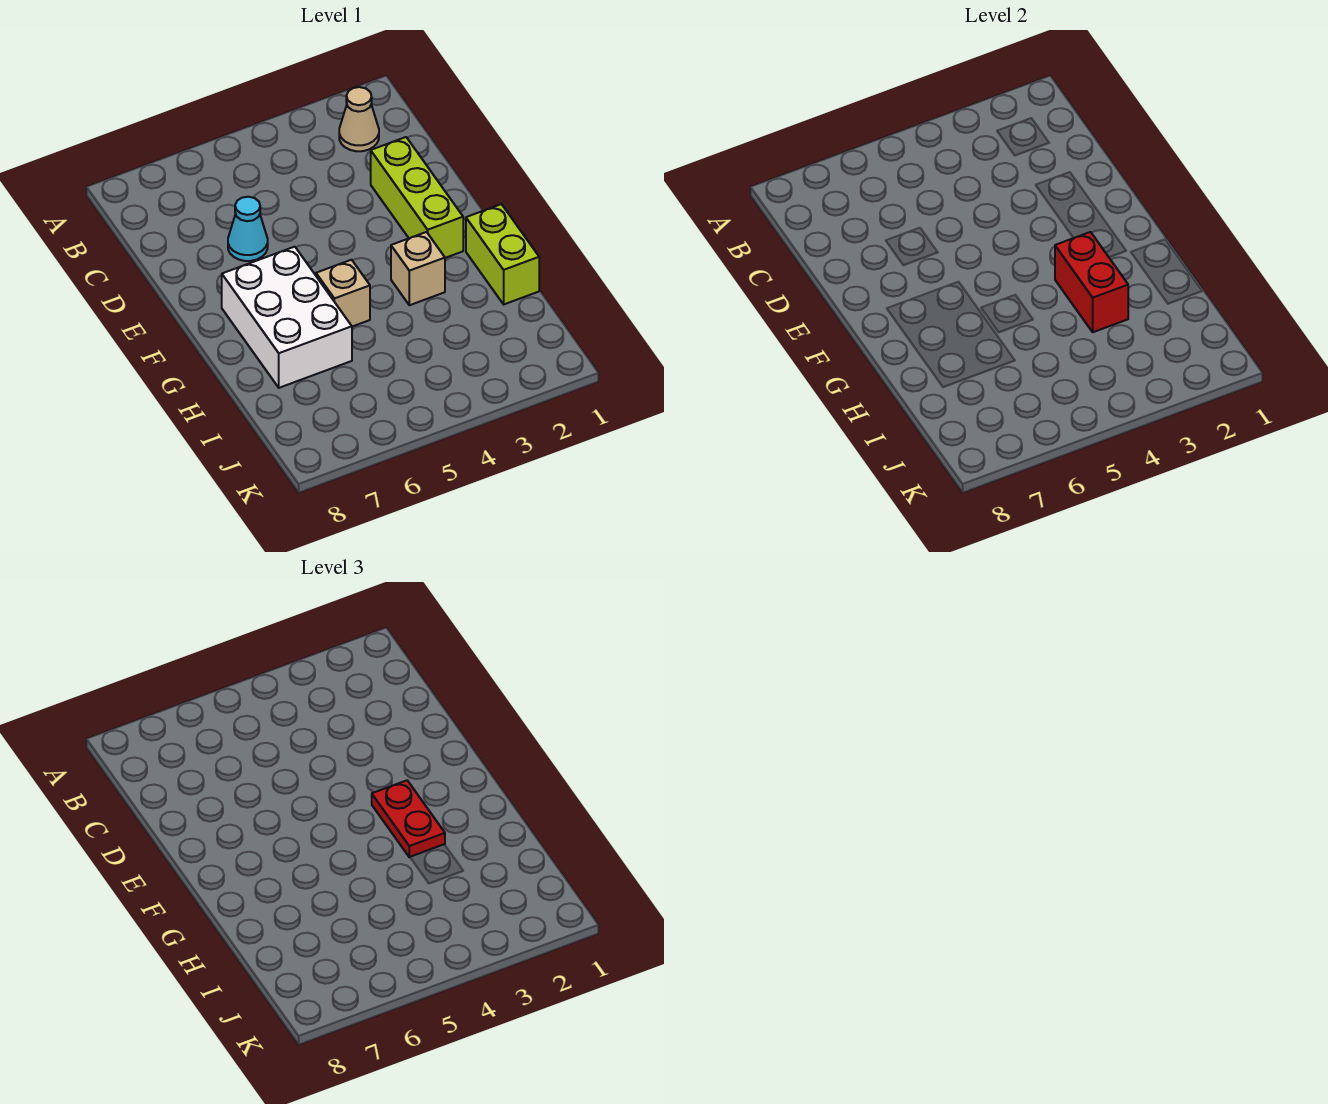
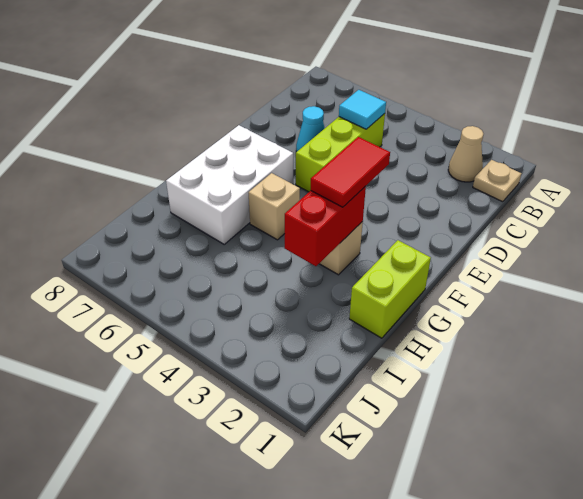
none -> tan plate B1 level 1
none -> cyan tile C5 level 2
lime brick D2:F2 level 1 -> lime brick C5:E5 level 1
red plate F3:G3 level 3 -> red tile F3:G3 level 3

